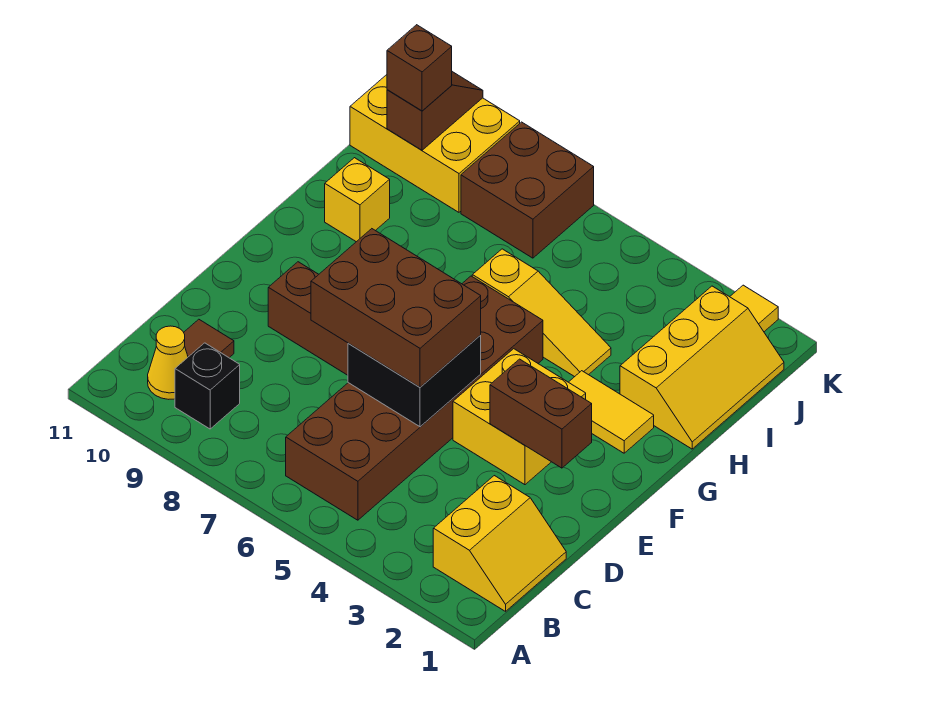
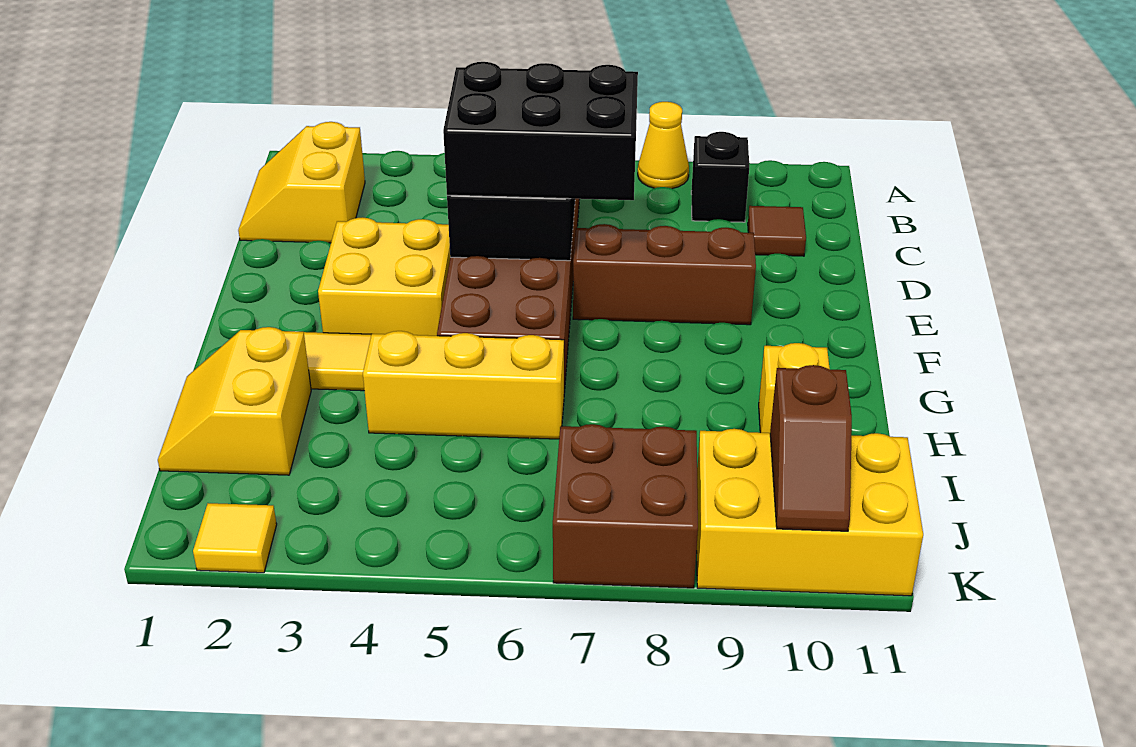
yellow cone B10 level 1 -> yellow cone A8 level 1
brown brick D5:E7 level 3 -> black brick D5:E7 level 3
brown brick E2:E3 level 2 -> none
yellow slope H1:J2 level 1 top 2 -> yellow slope H1:I2 level 1 top 2
yellow slope H4:H6 level 1 top 6 -> yellow brick H4:H6 level 1
brown brick J10 level 3 -> none

